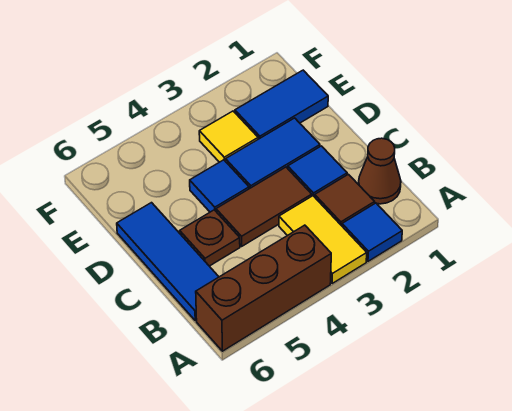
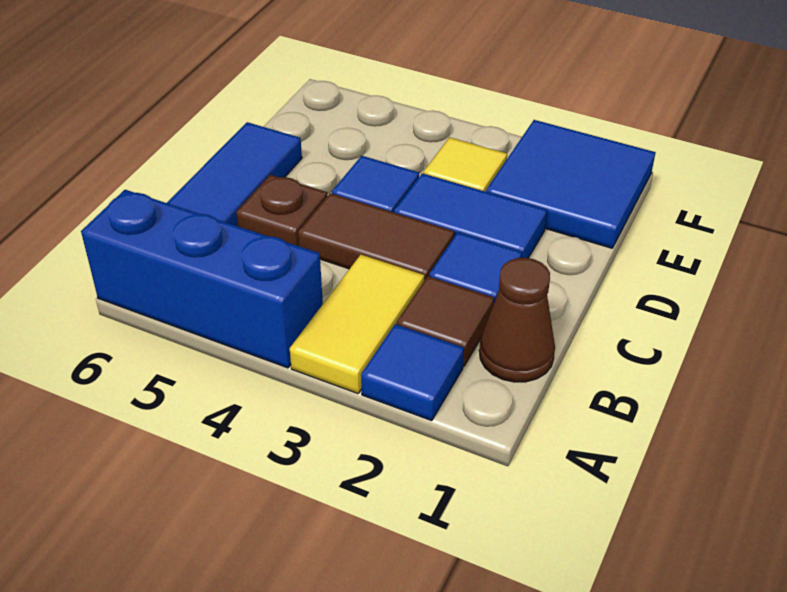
brown brick A4:A6 level 1 -> blue brick A4:A6 level 1
blue tile E1:E2 level 1 -> blue tile E1:F2 level 1

